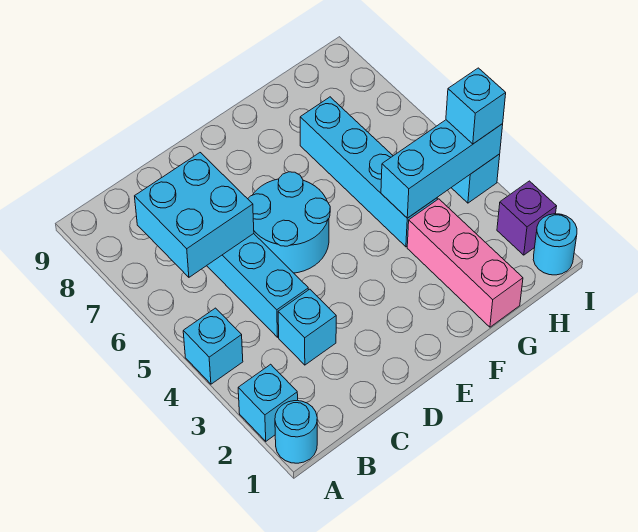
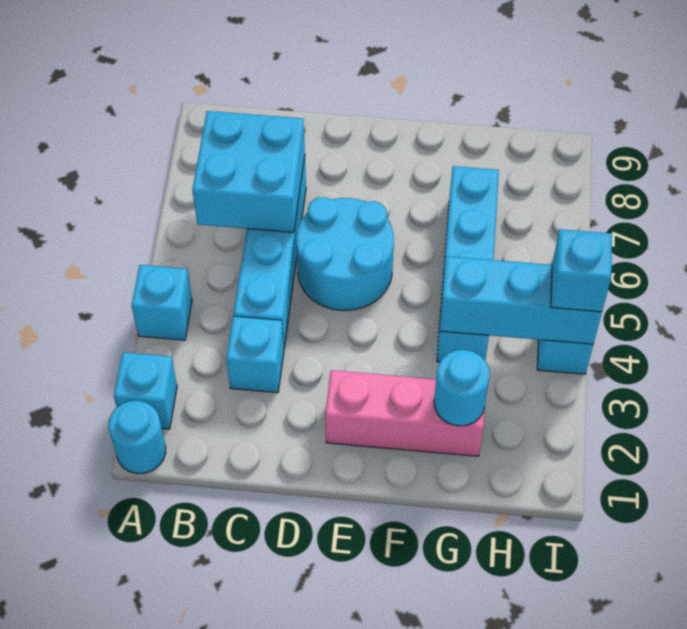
pink brick G1:G3 level 1 -> pink brick E2:G2 level 1
cyan round brick I1 level 1 -> cyan round brick G2 level 2
purple brick I2 level 1 -> none

